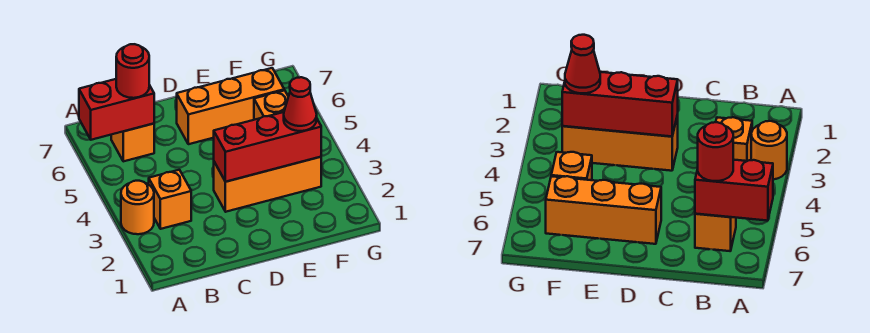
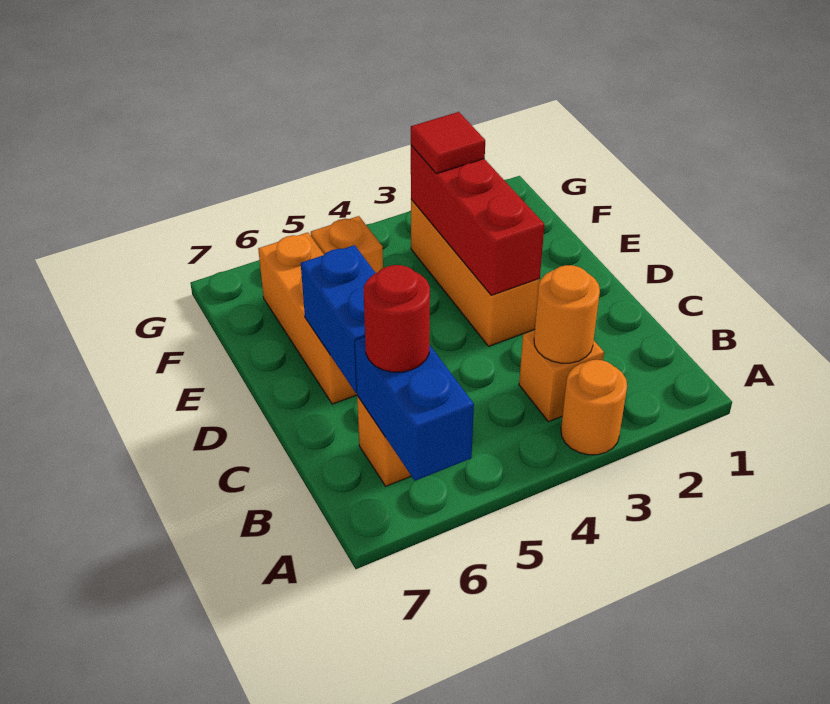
red brick A6:B6 level 2 -> blue brick A6:B6 level 2
none -> orange round brick B3 level 2
none -> blue brick C6:D6 level 2
red cone F3 level 3 -> red tile F3 level 3

